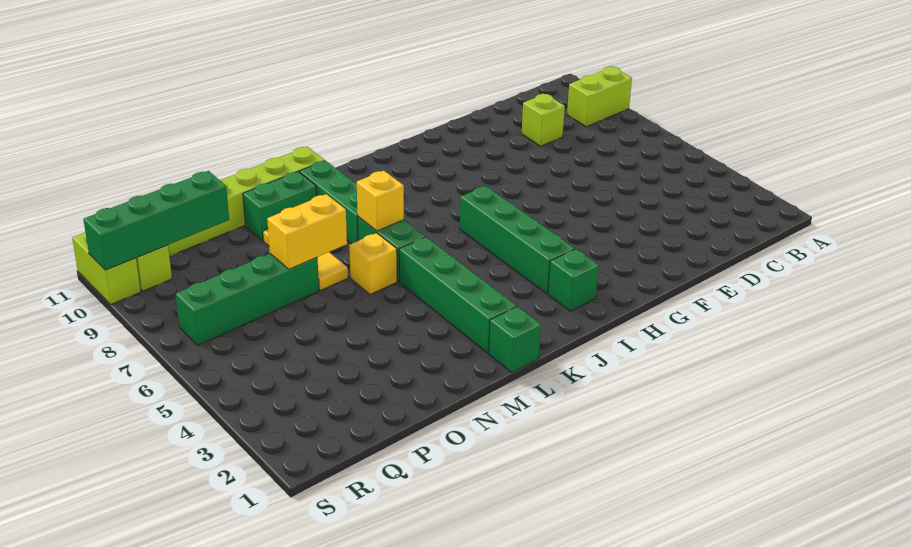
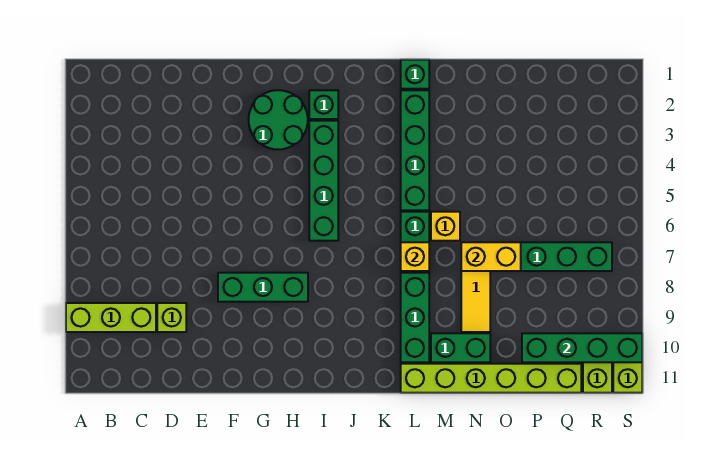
lime brick A9:B9 level 1 -> lime brick A9:C9 level 1
none -> green brick F8:H8 level 1
none -> green round brick G2:H3 level 1

